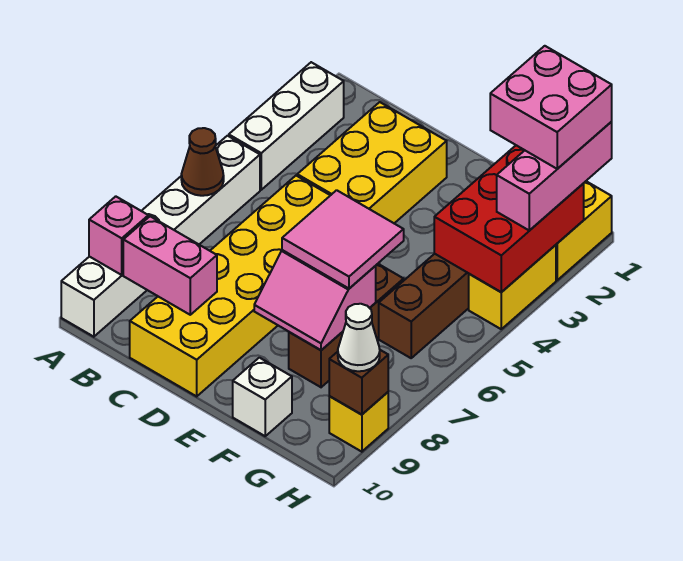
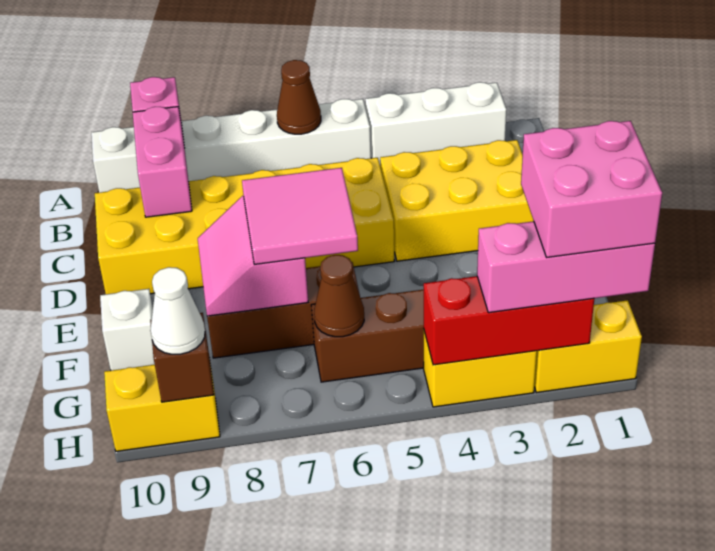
red brick G2:H4 level 2 -> red brick H2:H4 level 2
none -> brown cone G6 level 2
yellow brick H9 level 1 -> yellow brick H9:H10 level 1

